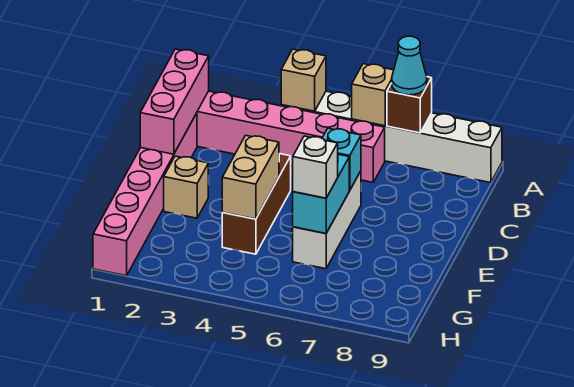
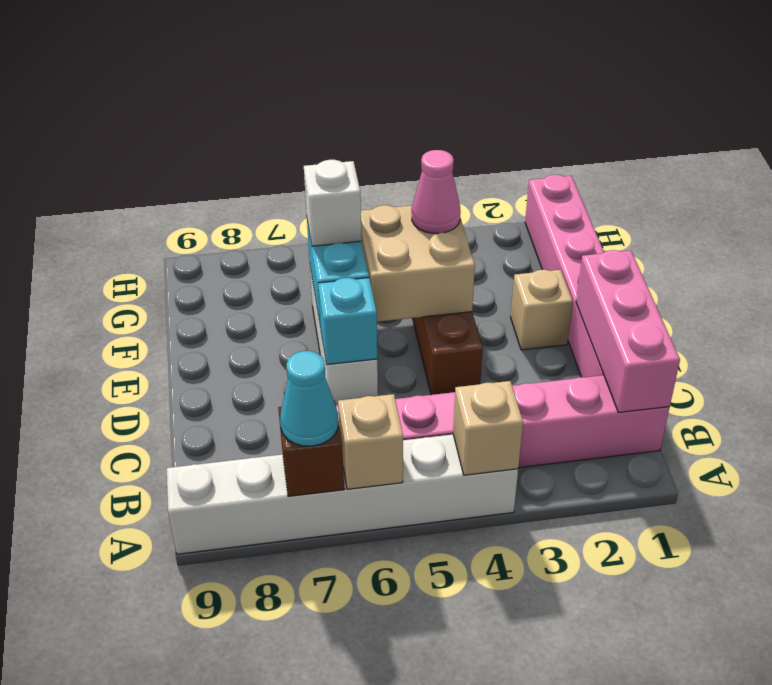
tan brick E4:F4 level 2 -> tan brick E4:F5 level 2
none -> pink cone F4 level 3

